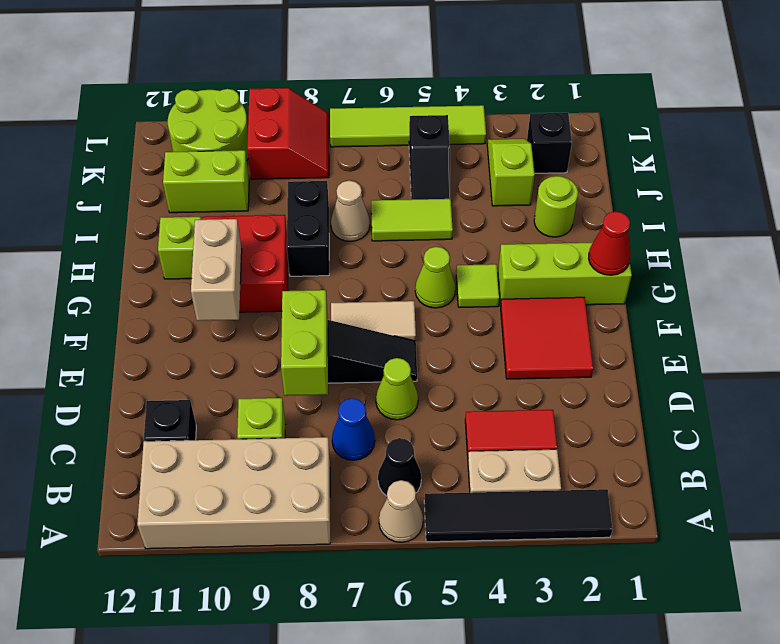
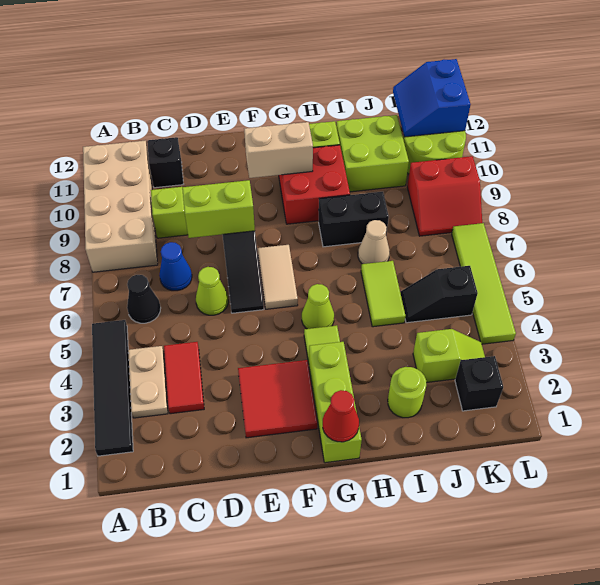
tan cone A6 level 1 -> none
lime brick J10:J11 level 1 -> lime brick I10:J11 level 1
none -> blue slope K11:L12 level 2 top L

